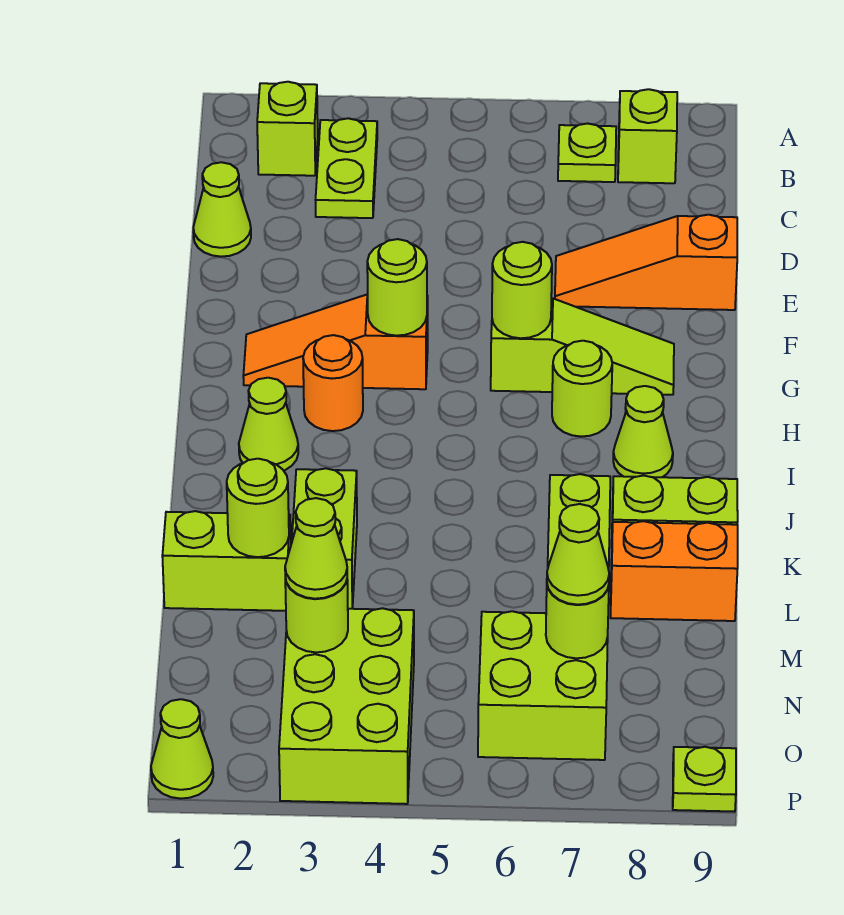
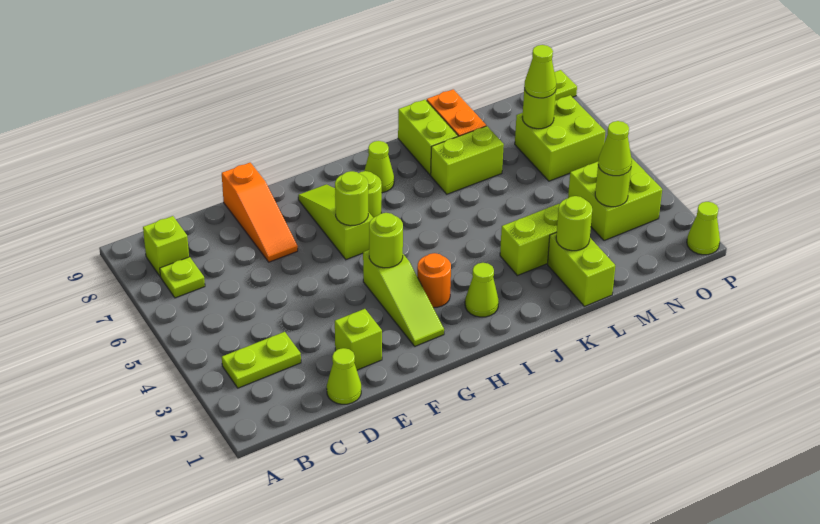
lime brick B2 level 1 -> lime brick E2 level 1
orange slope G2:G4 level 1 top 4 -> lime slope G2:G4 level 1 top 4
lime brick N3:P4 level 1 -> lime brick N3:O4 level 1

